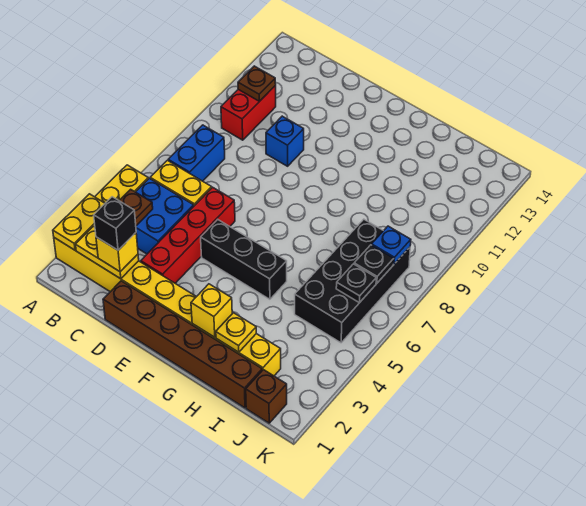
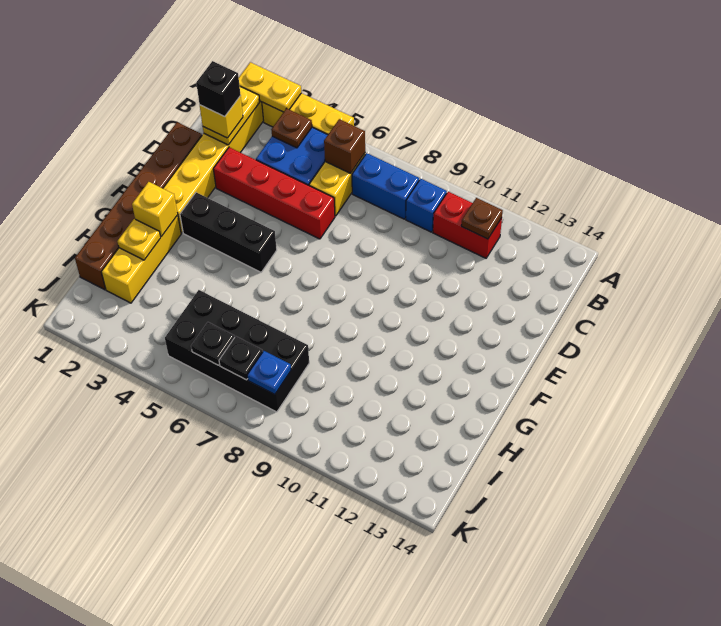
blue brick D10 level 1 -> blue brick B9 level 1
black brick E5:G5 level 1 -> black brick F3:F5 level 1
brown brick J1 level 1 -> brown brick B6 level 2

